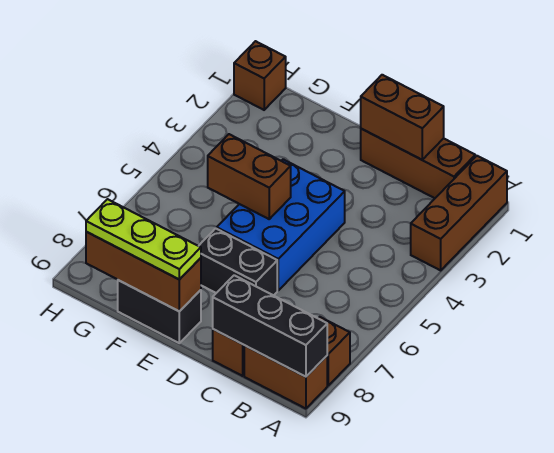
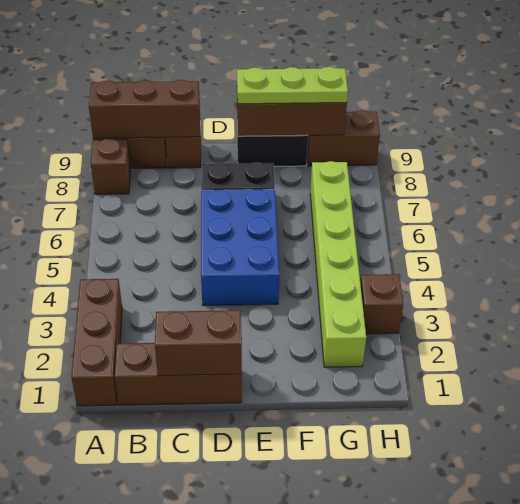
black brick A9:C9 level 2 -> brown brick A9:C9 level 2
brown brick E5:F5 level 2 -> brown brick G9:H9 level 1
none -> lime brick G2:G7 level 1
brown brick H1 level 1 -> brown brick H3 level 1

